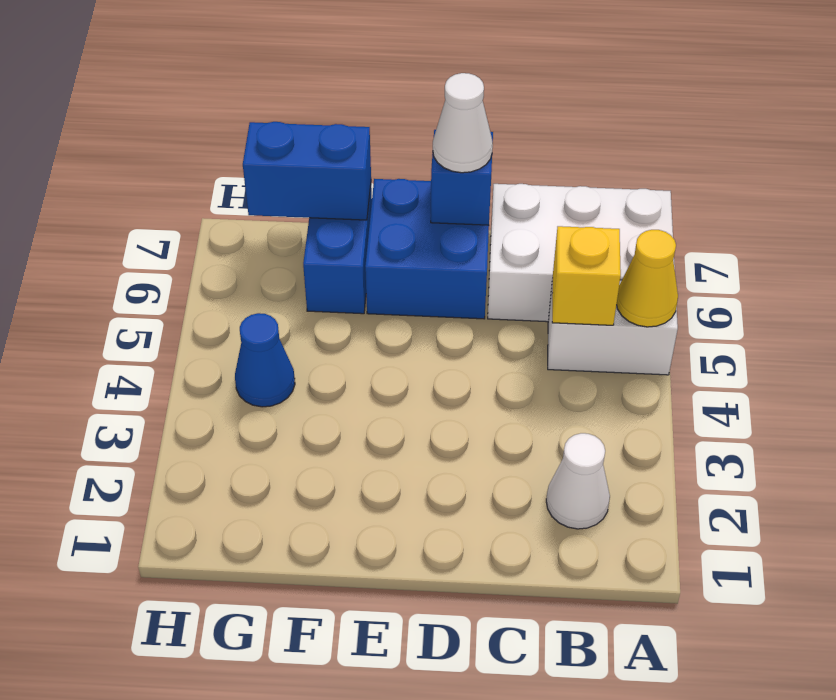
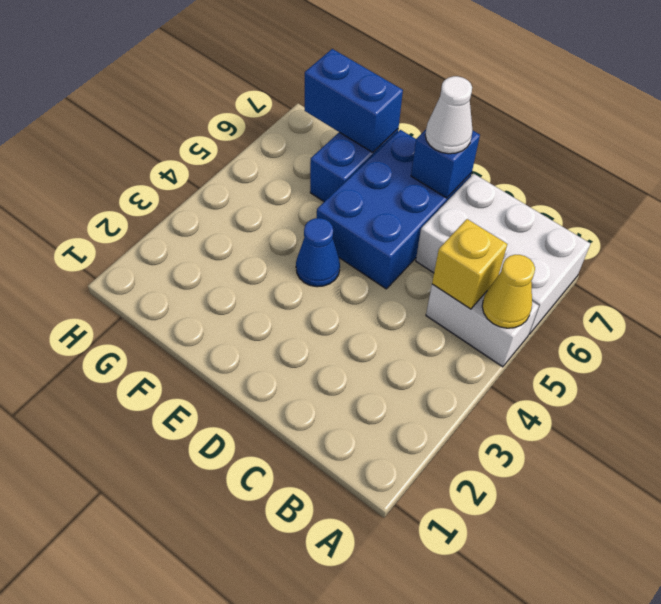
white cone B2 level 1 -> none
blue brick D6:E7 level 1 -> blue brick D5:E7 level 1
blue cone G4 level 1 -> blue cone E4 level 1

